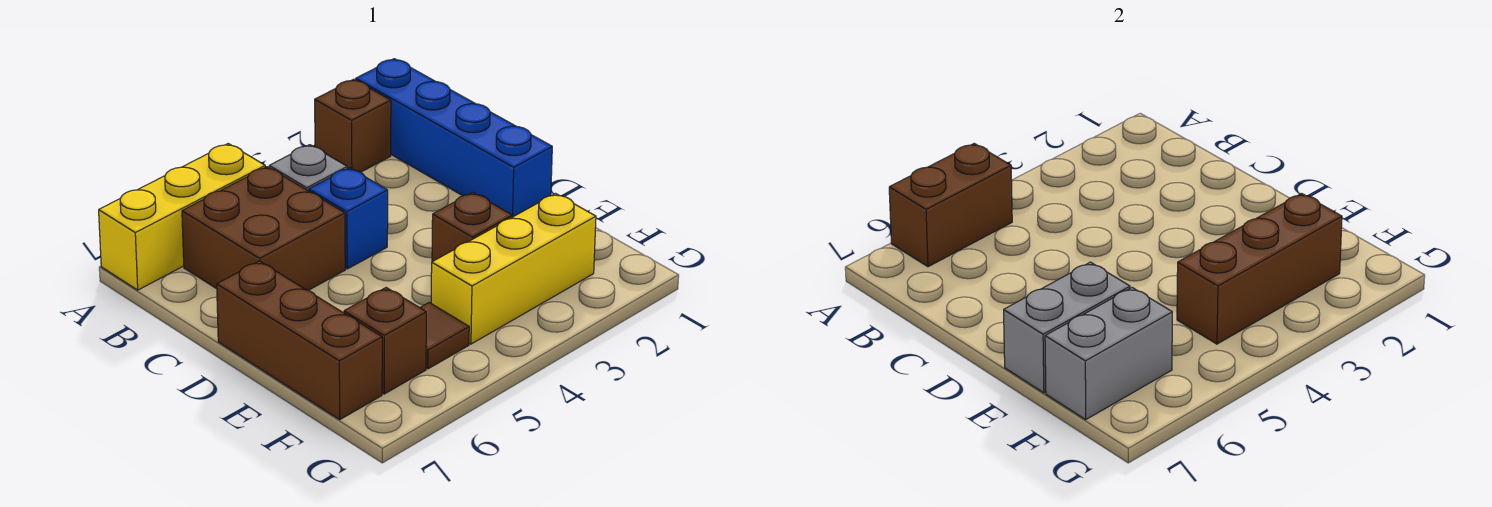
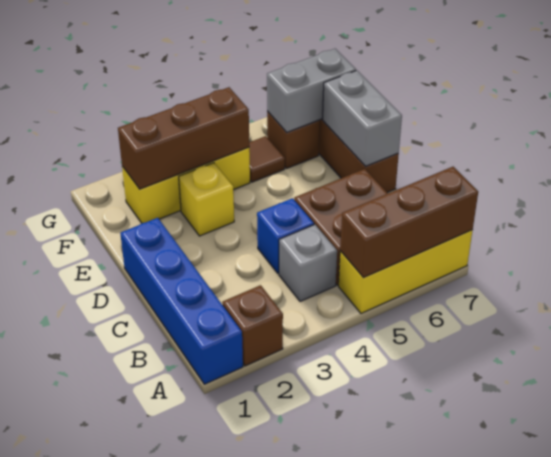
brown brick A5:A6 level 2 -> brown brick A5:A7 level 2
brown brick E3 level 1 -> yellow brick E3 level 1
grey brick E6:E7 level 2 -> grey brick D7:E7 level 2

